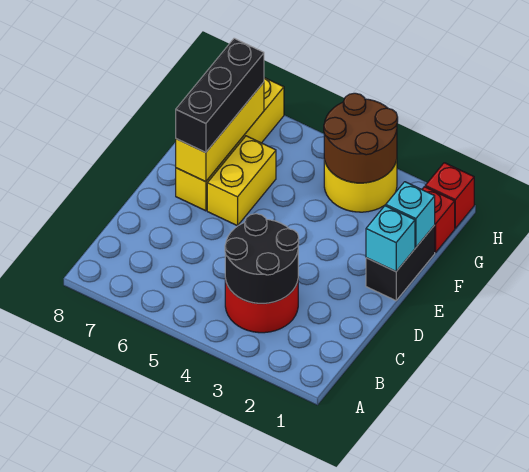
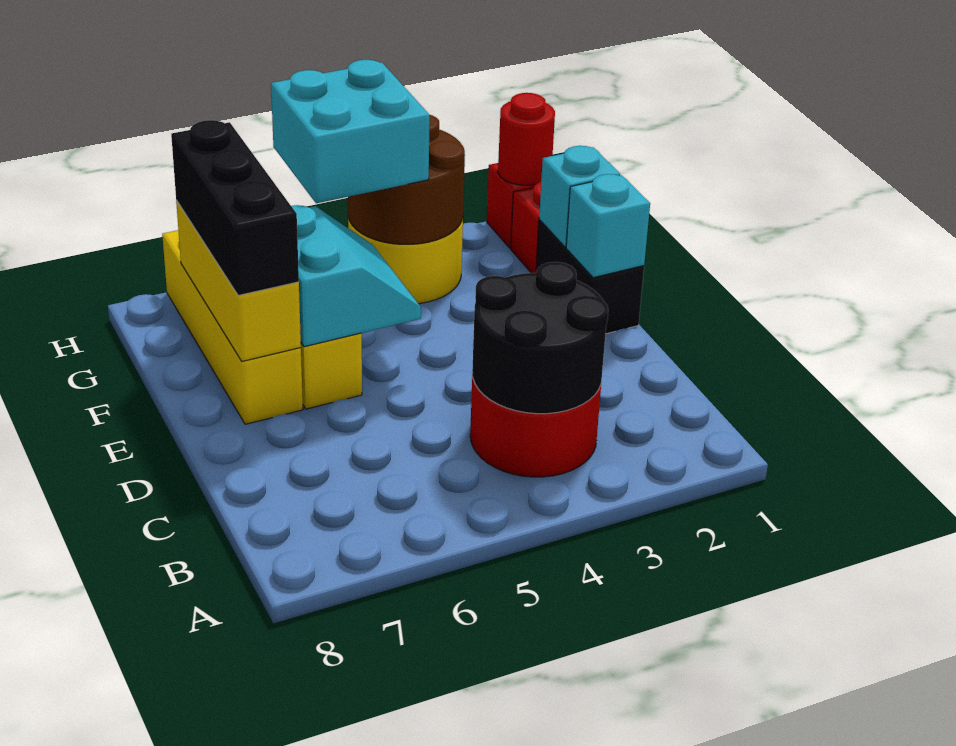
none -> cyan slope E5:F6 level 2 top 6
none -> cyan brick G4:H5 level 3
none -> red round brick H1 level 2

